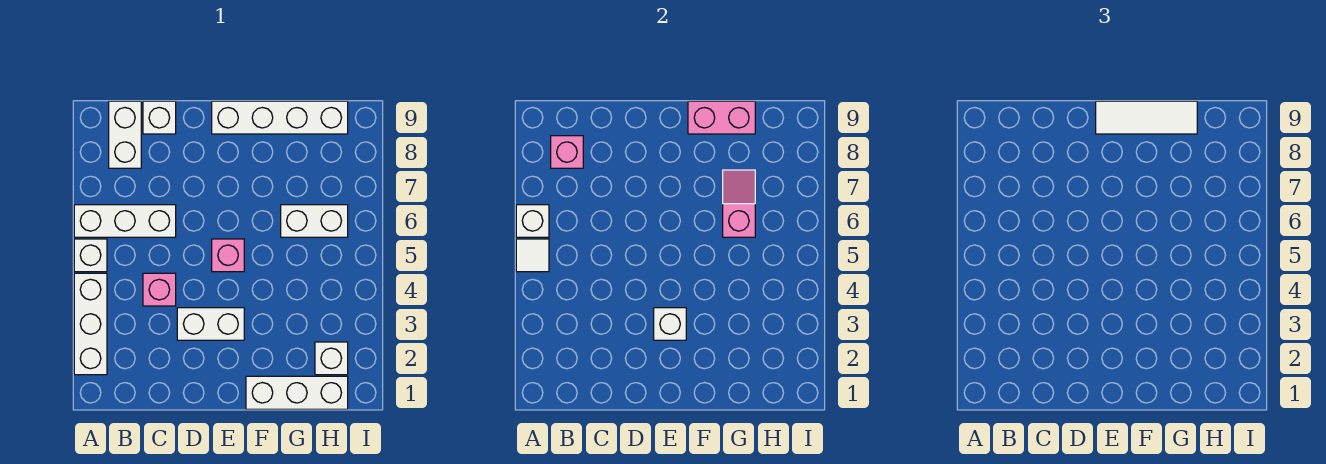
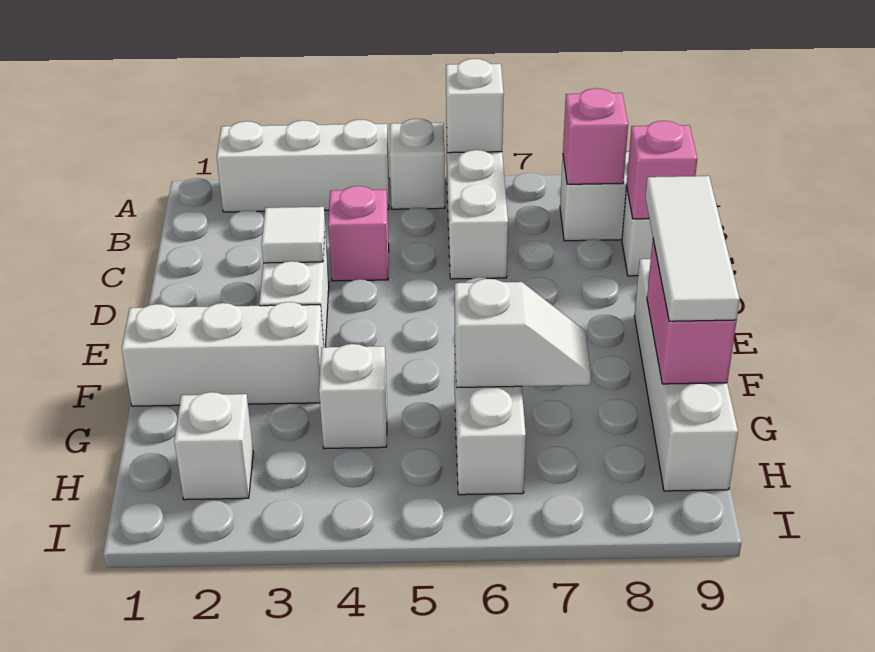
white tile A5 level 2 -> white tile D3 level 2
white brick E3 level 2 -> white brick G4 level 1
pink brick E5 level 1 -> pink brick C9 level 2
white brick F1:H1 level 1 -> white brick F1:F3 level 1
pink slope G6:G7 level 2 top 6 -> white slope G6:G7 level 2 top 6

